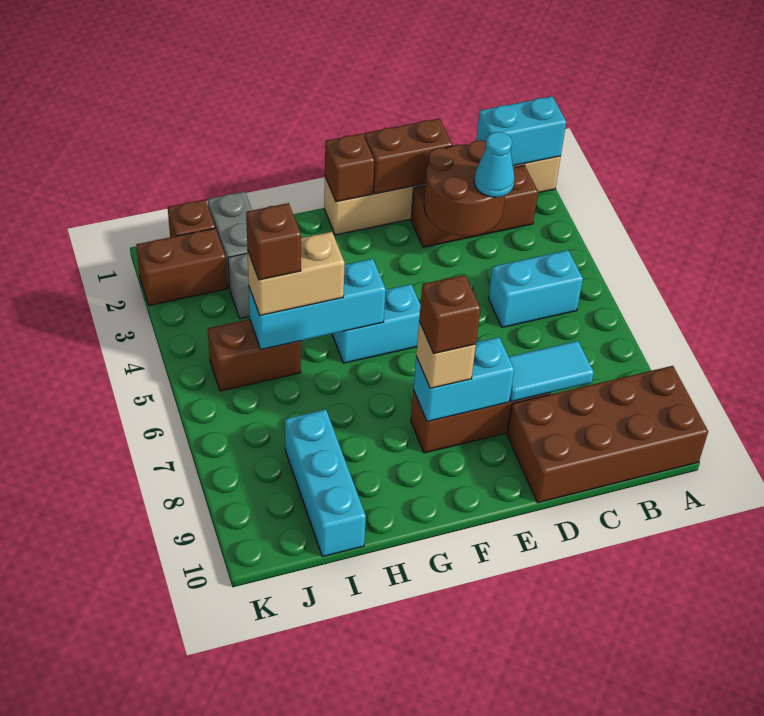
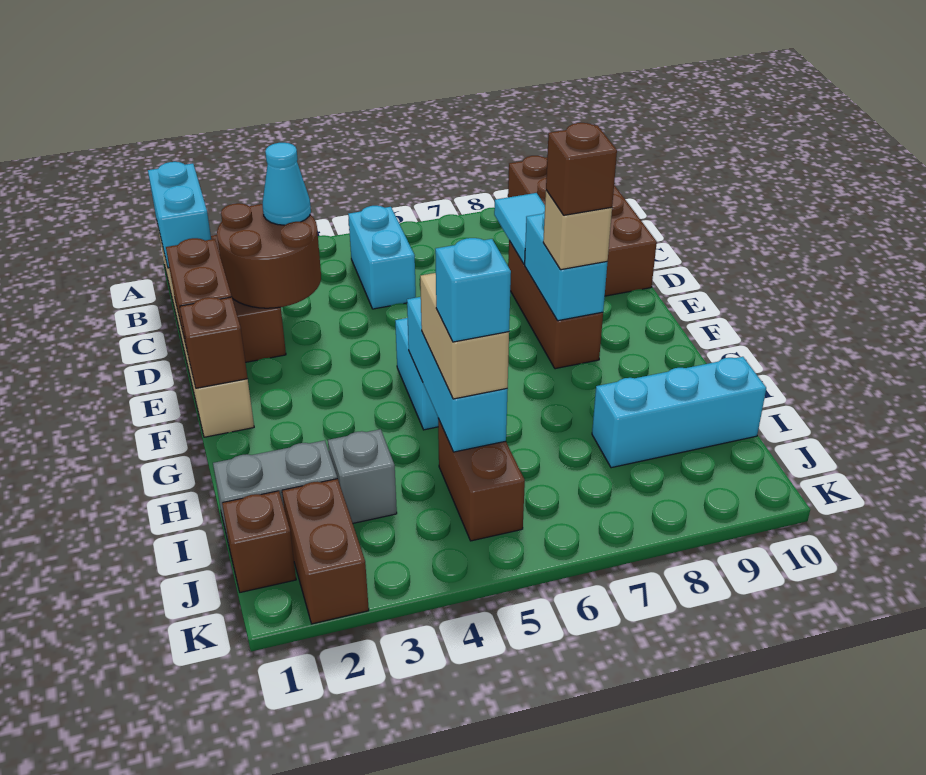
brown brick I5 level 4 -> cyan brick I5 level 4

